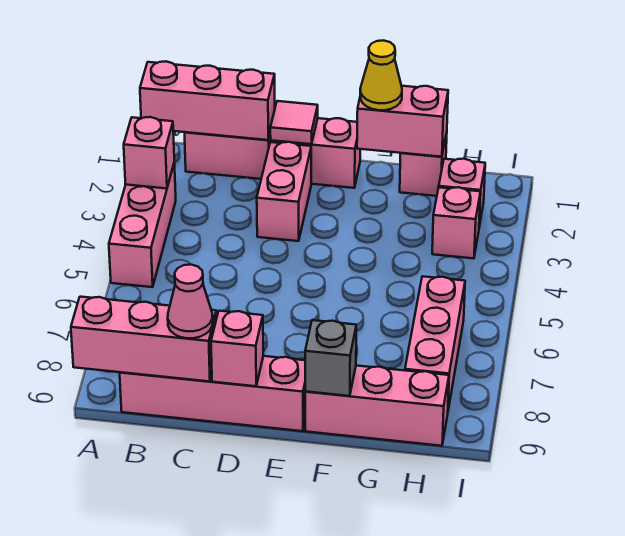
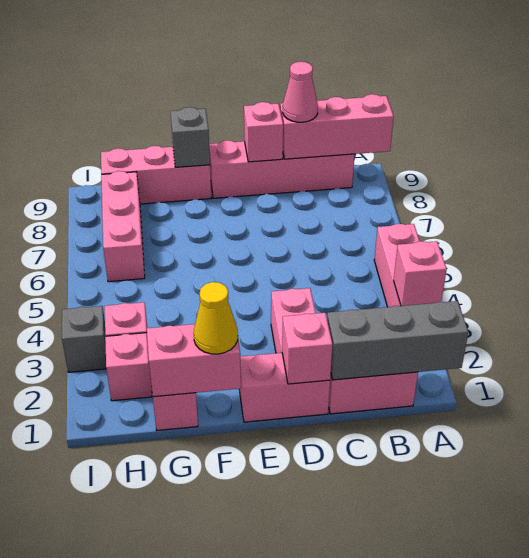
pink brick A1:C1 level 2 -> grey brick A1:C1 level 2
pink tile D1 level 2 -> pink brick D1 level 2
none -> grey brick I3 level 1

